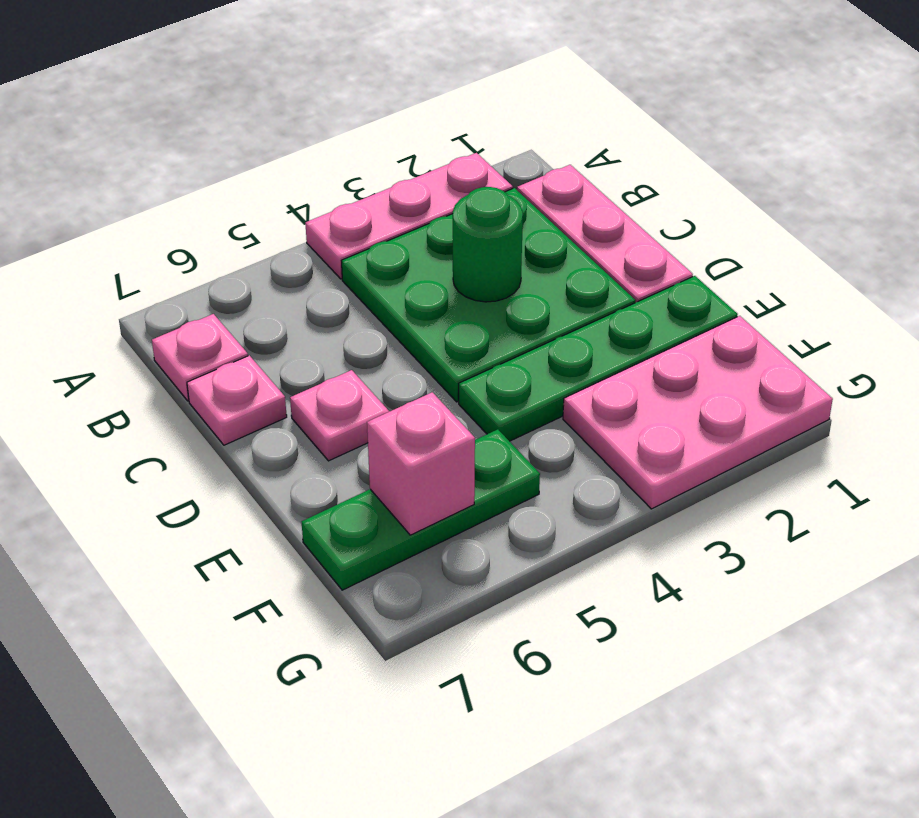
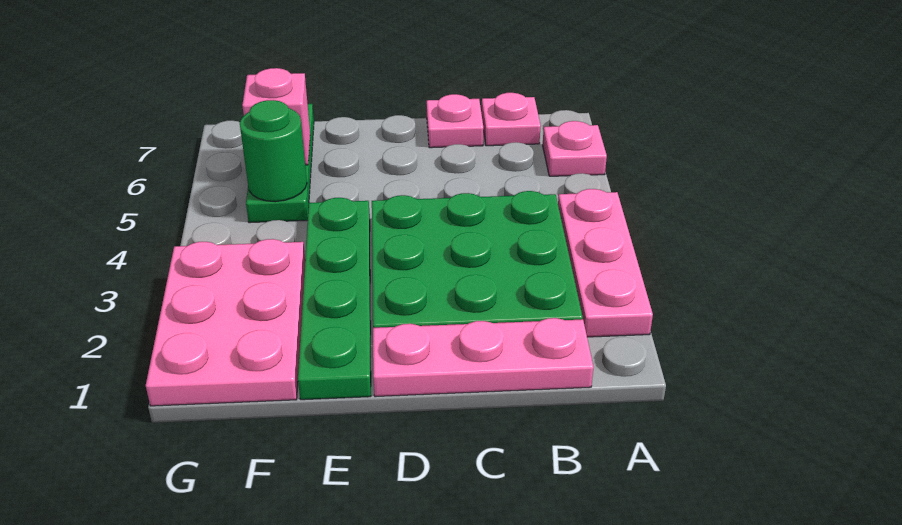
green round brick C3 level 2 -> green round brick F5 level 2
pink plate D6 level 1 -> pink plate A6 level 1

